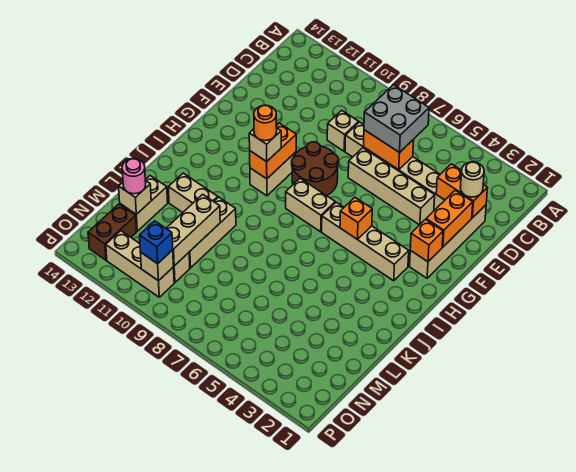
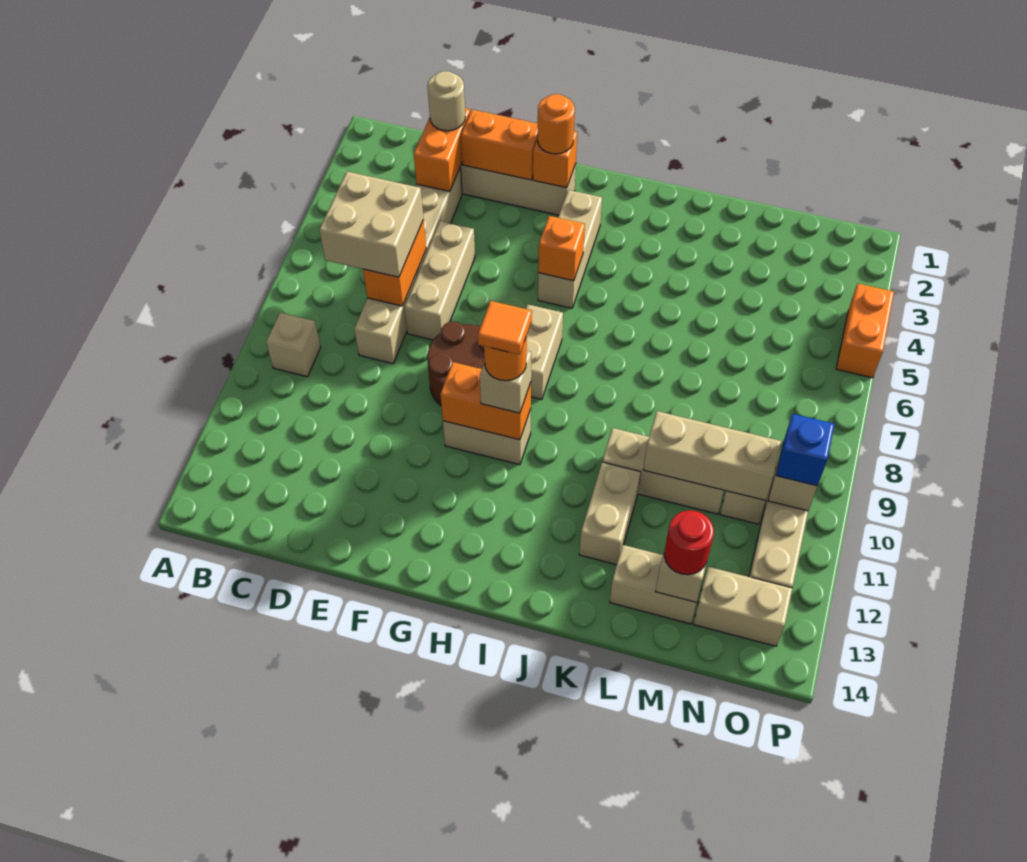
grey brick C6:D7 level 3 -> tan brick C6:D7 level 3
tan brick D9 level 1 -> tan brick B9 level 1
tan brick E4:E7 level 1 -> tan brick E5:E7 level 1
none -> orange round brick G2 level 3
tan brick H3:H6 level 1 -> tan brick H3:H5 level 1
none -> orange tile H10 level 5
pink round brick M13 level 3 -> red round brick M13 level 3
brown brick N13:O13 level 1 -> tan brick N13:O13 level 1
none -> orange brick P4:P5 level 1

